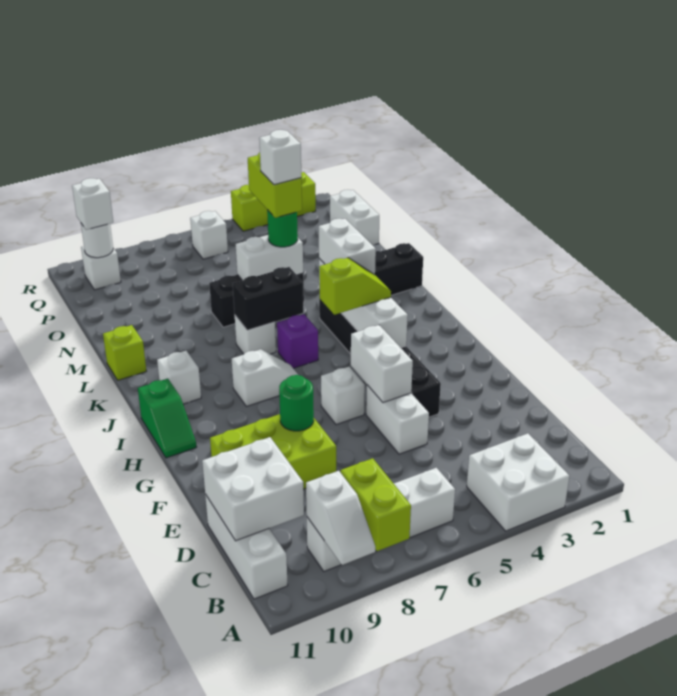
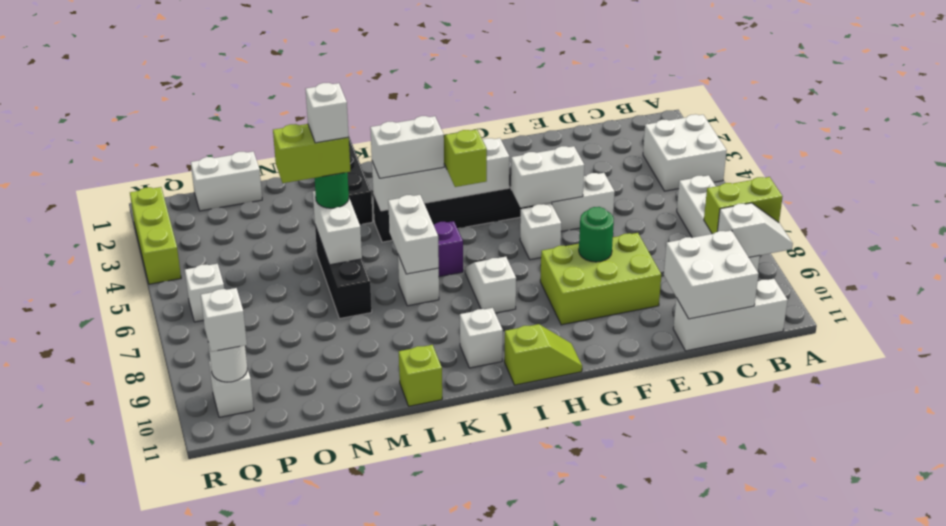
lime brick E8:F10 level 1 -> lime brick E8:G9 level 1
green slope H11:I11 level 1 top I -> lime slope H11:I11 level 1 top I
black brick K6:K7 level 2 -> white brick K6:K7 level 2

